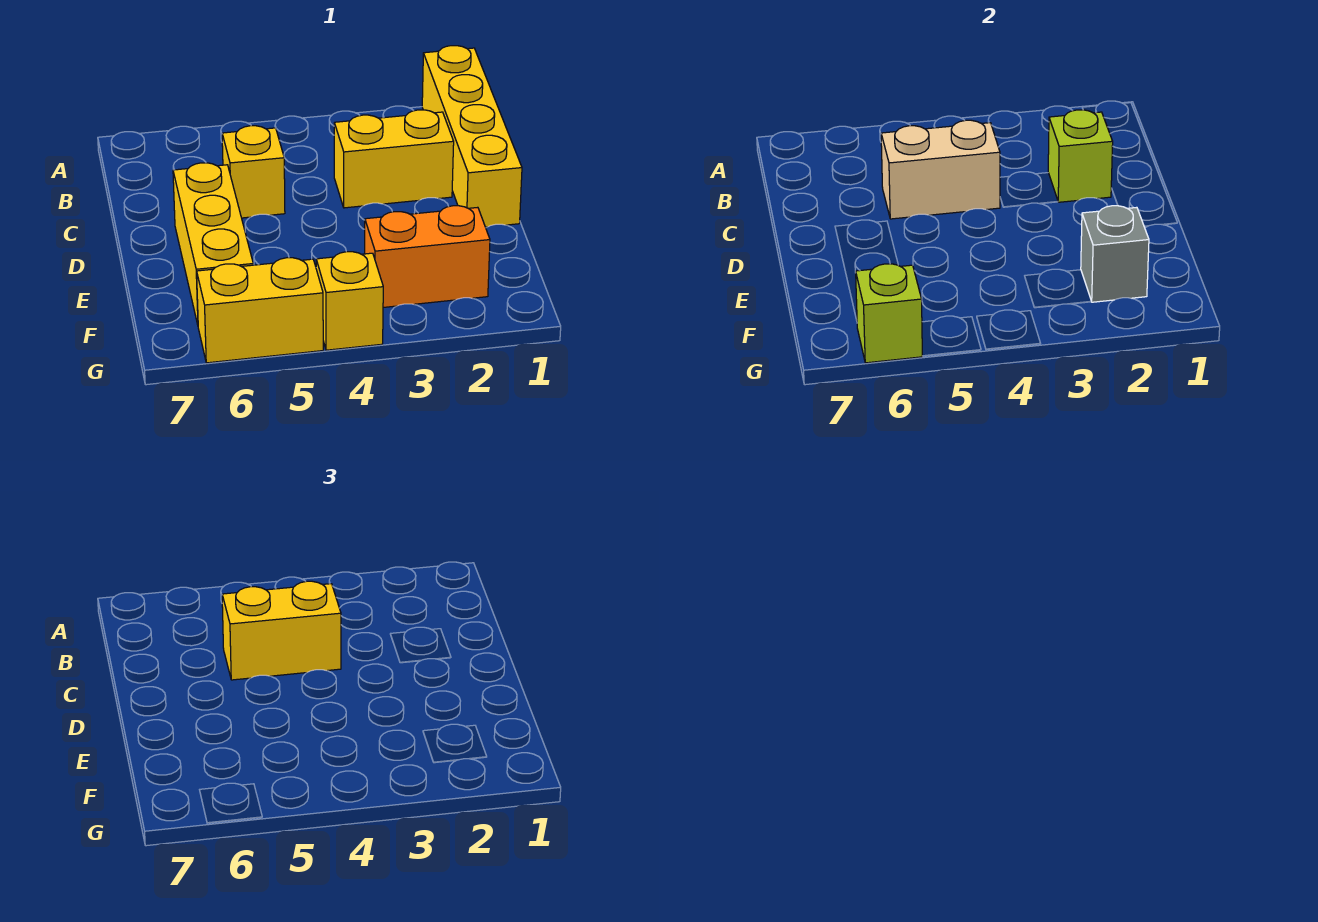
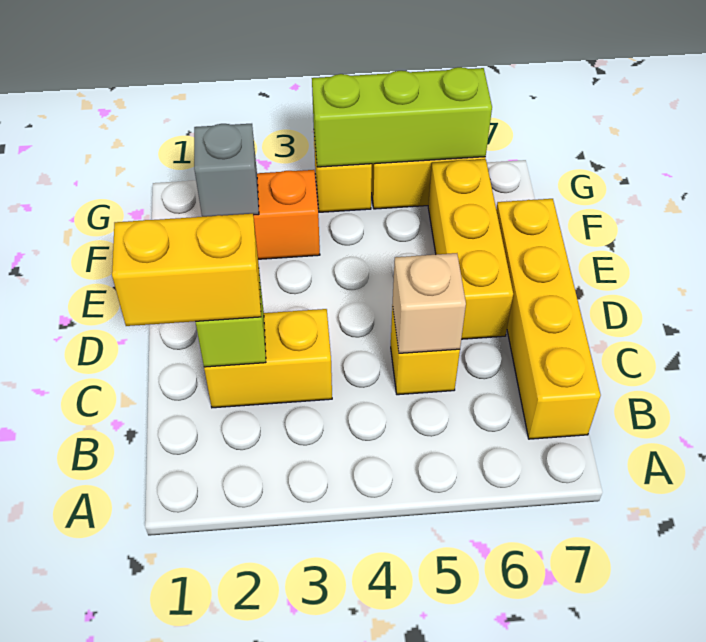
yellow brick A1:D1 level 1 -> yellow brick B7:E7 level 1
tan brick C4:C5 level 2 -> tan brick C5 level 2
yellow brick C4:C5 level 3 -> yellow brick C1:C2 level 3
lime brick G6 level 2 -> lime brick G4:G6 level 2

